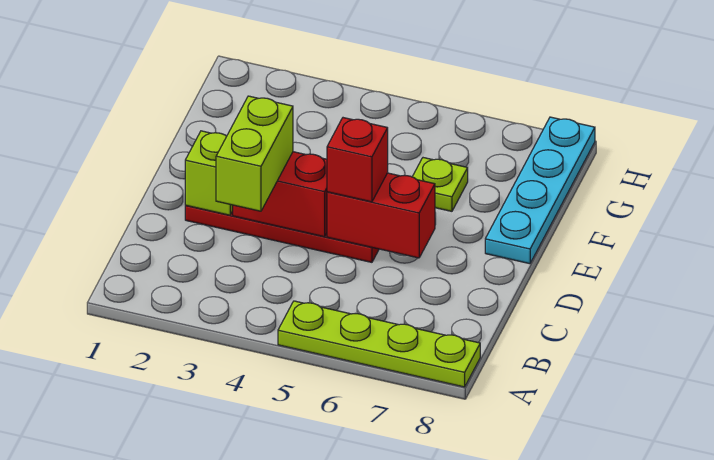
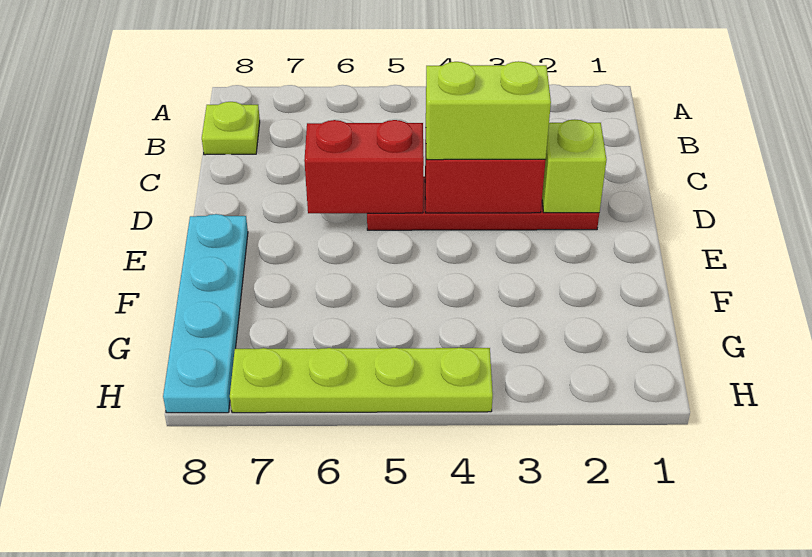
lime plate A5:A8 level 1 -> lime plate H4:H7 level 1
lime brick C3:D3 level 3 -> lime brick D3:D4 level 3
red brick D5 level 3 -> none
lime plate F6 level 1 -> lime plate B8 level 1

